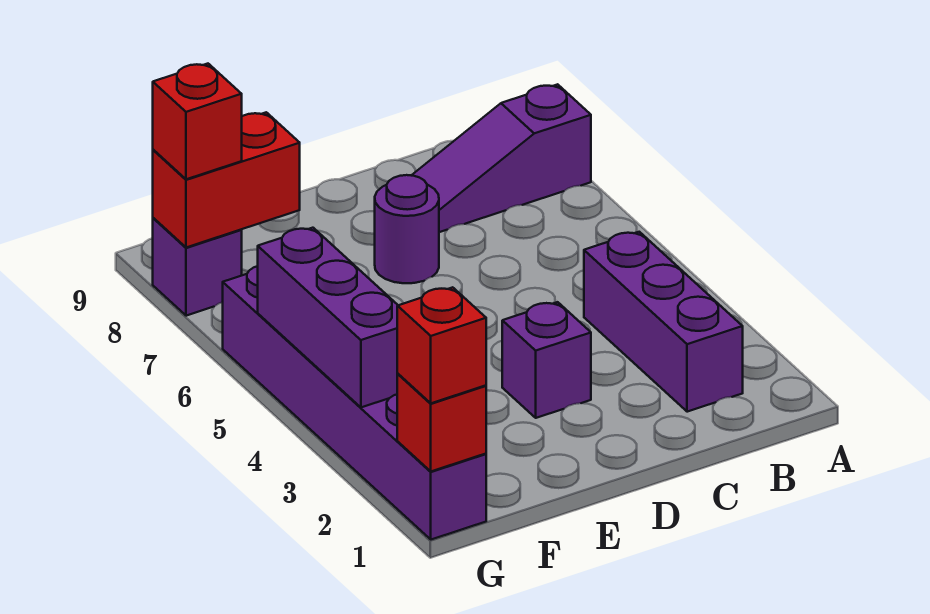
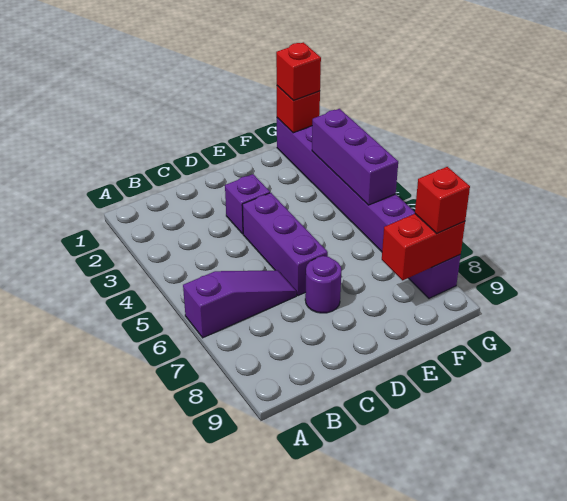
purple slope A8:C8 level 1 top A -> purple slope A6:C6 level 1 top A
purple brick B2:B4 level 1 -> purple brick D4:D6 level 1

